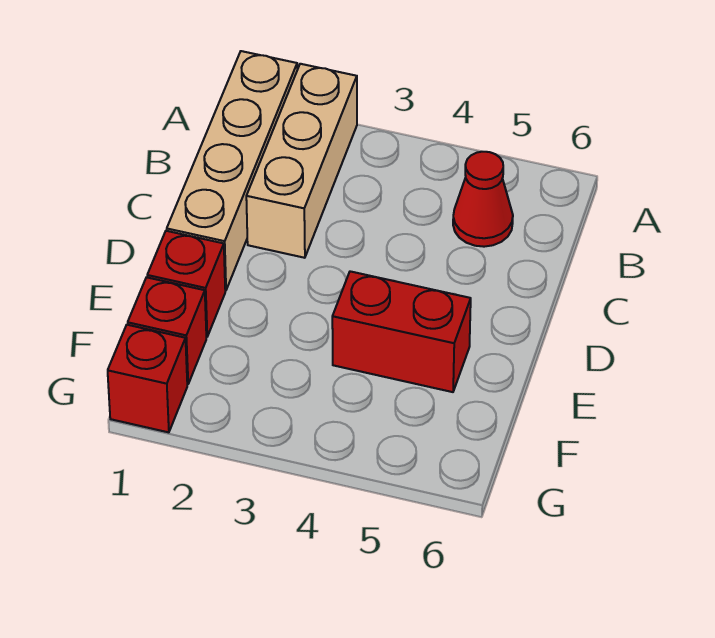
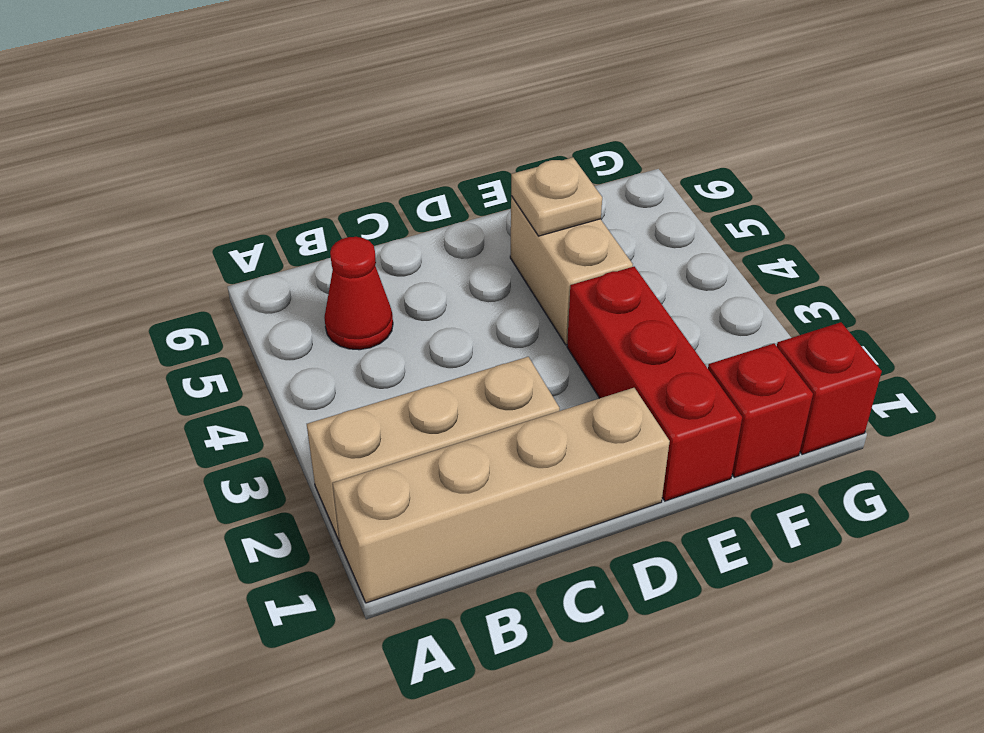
red brick E1 level 1 -> red brick E1:E3 level 1
red brick E4:E5 level 1 -> tan brick E4:E5 level 1
none -> tan plate E5 level 2

